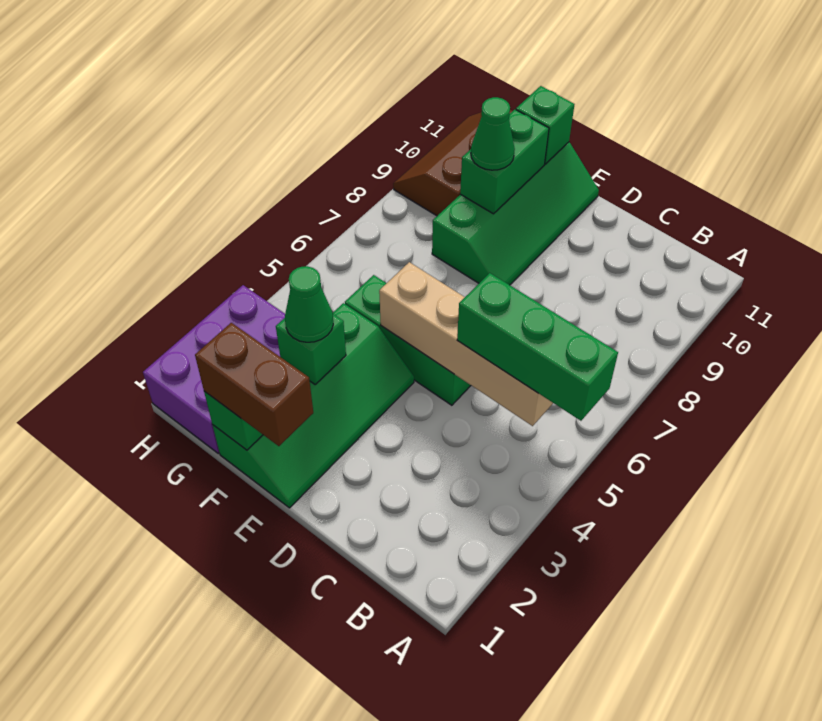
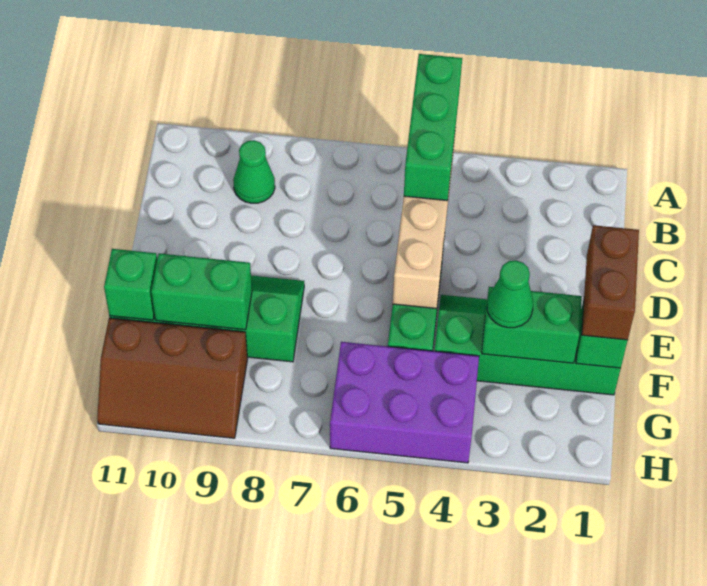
green brick F3 level 2 -> green brick F2:F3 level 2
green cone F9 level 3 -> green cone B9 level 1
purple brick G1:H3 level 1 -> purple brick G4:H6 level 1

